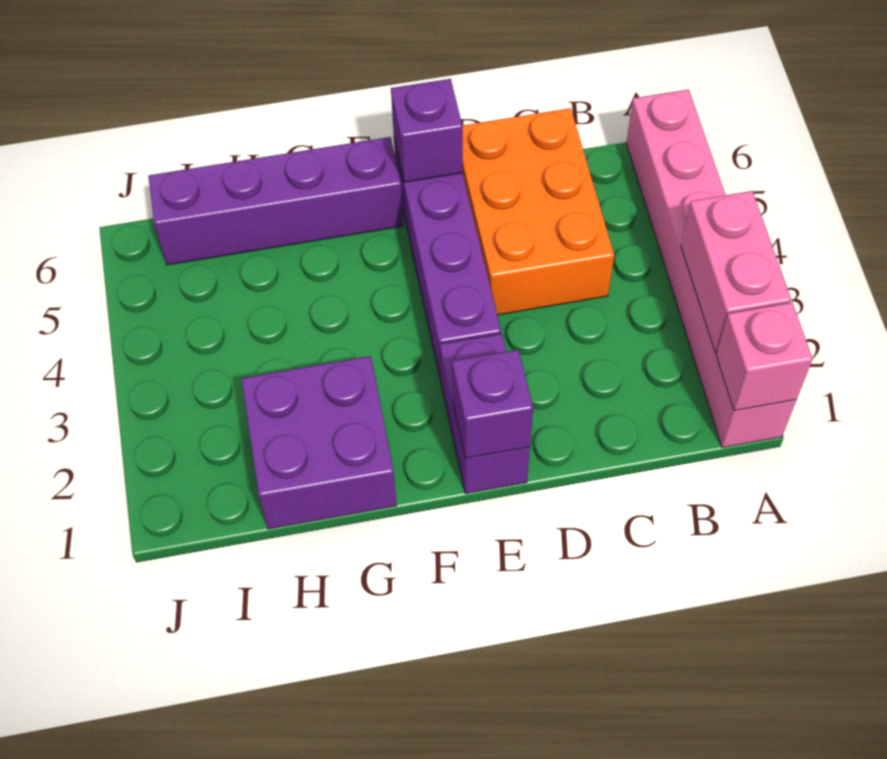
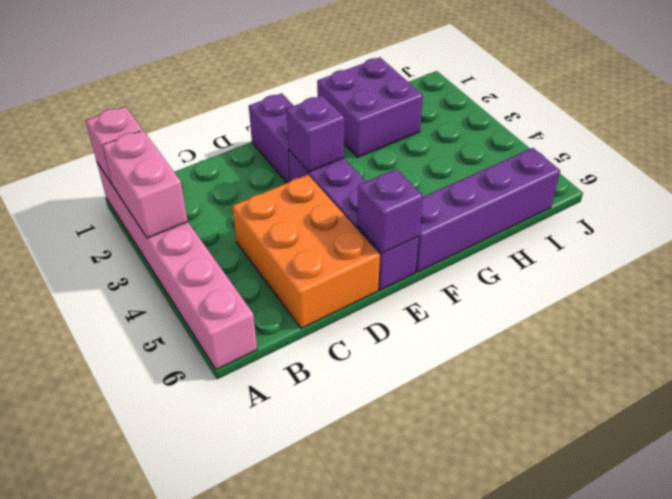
purple brick E1 level 2 -> purple brick E3 level 2

